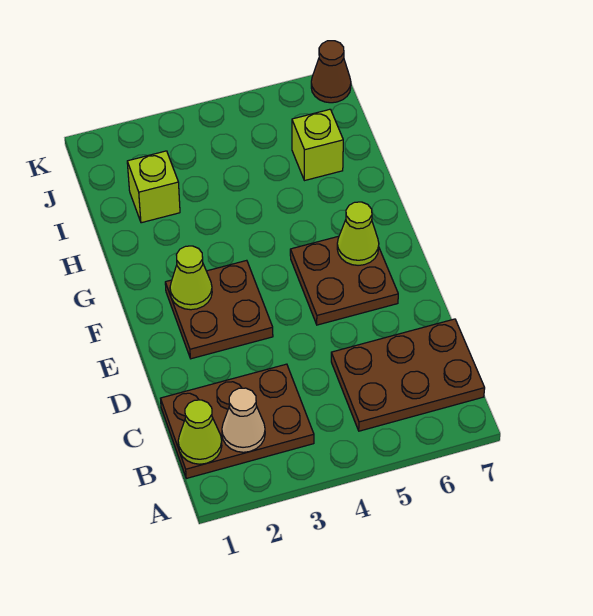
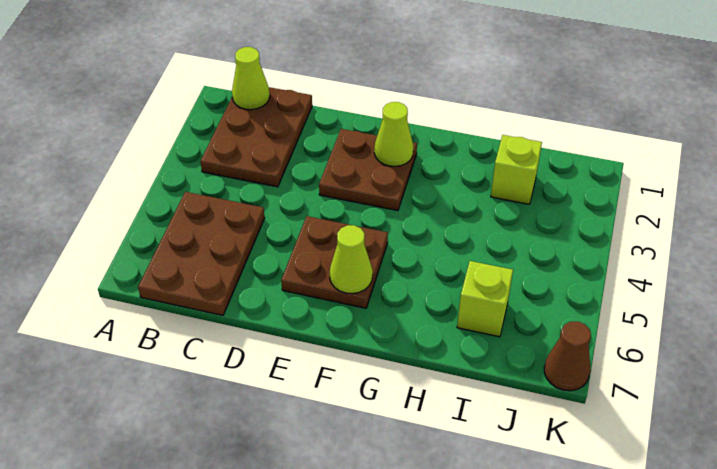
tan cone B2 level 2 -> none

